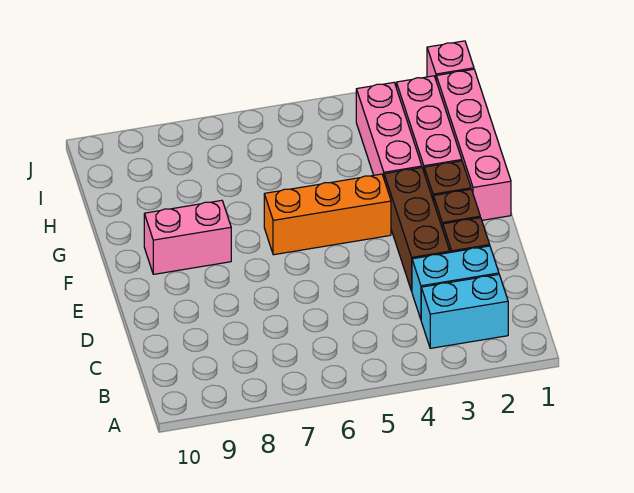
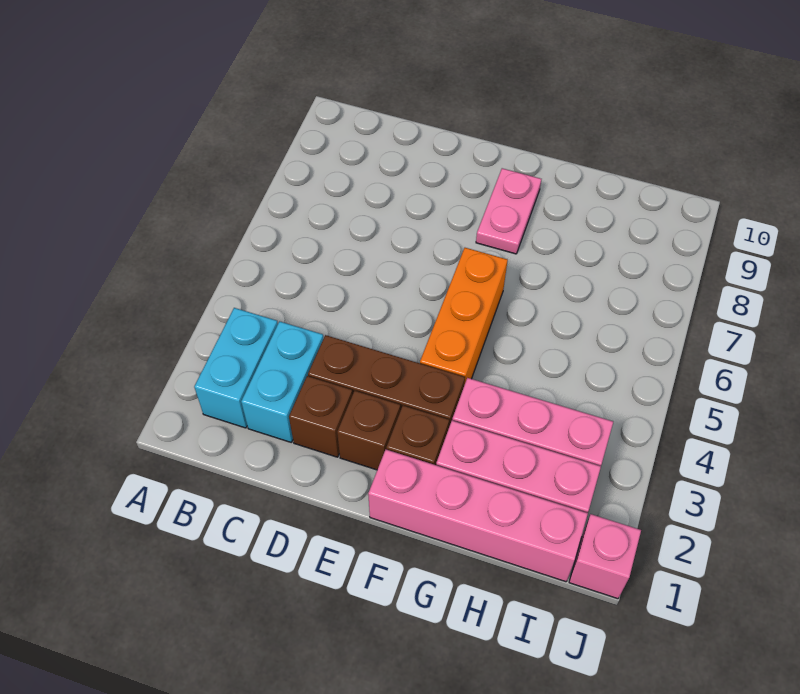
pink brick F8:F9 level 1 -> pink plate F8:F9 level 1

